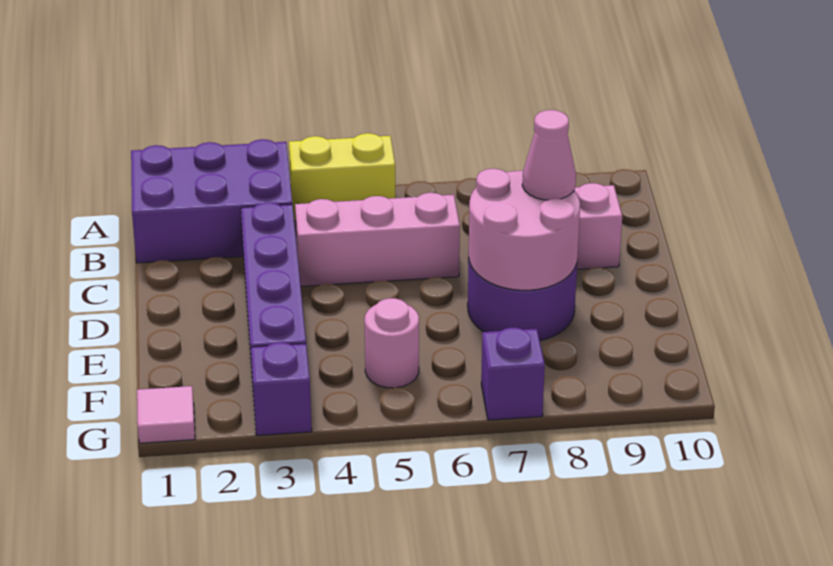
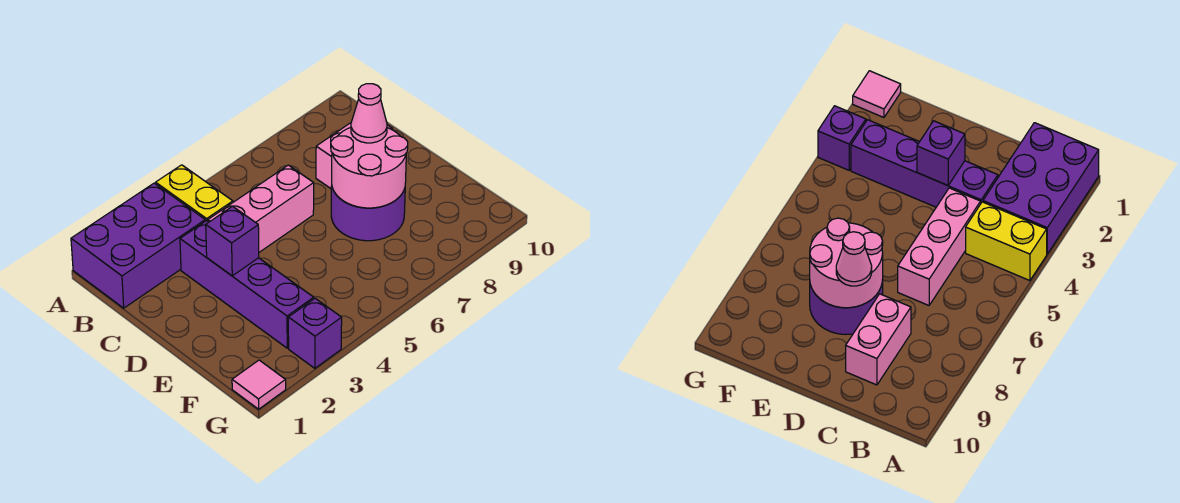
yellow brick A4:A5 level 1 -> yellow brick A4:B4 level 1
pink round brick F5 level 1 -> none
purple brick G7 level 1 -> purple brick D3 level 2

